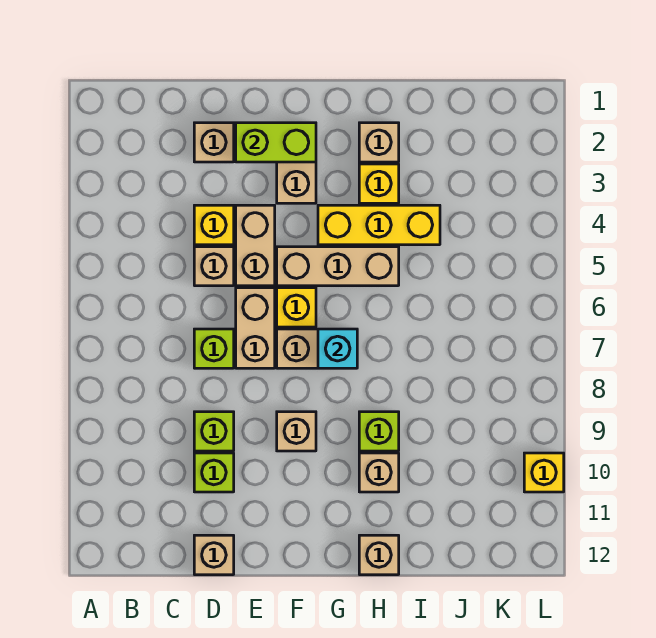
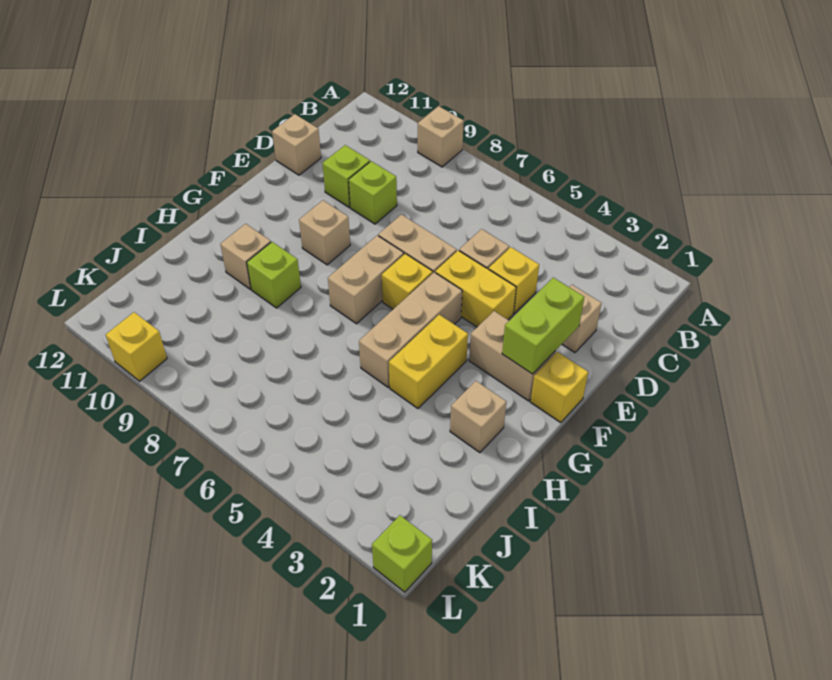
lime brick D7 level 1 -> lime brick L1 level 1
tan brick E4:E5 level 1 -> yellow brick E4:E5 level 1
yellow brick G4:I4 level 1 -> yellow brick G4:H4 level 1
cyan brick G7 level 2 -> none
yellow brick H3 level 1 -> yellow brick F1 level 1
tan brick H12 level 1 -> tan brick A9 level 1

